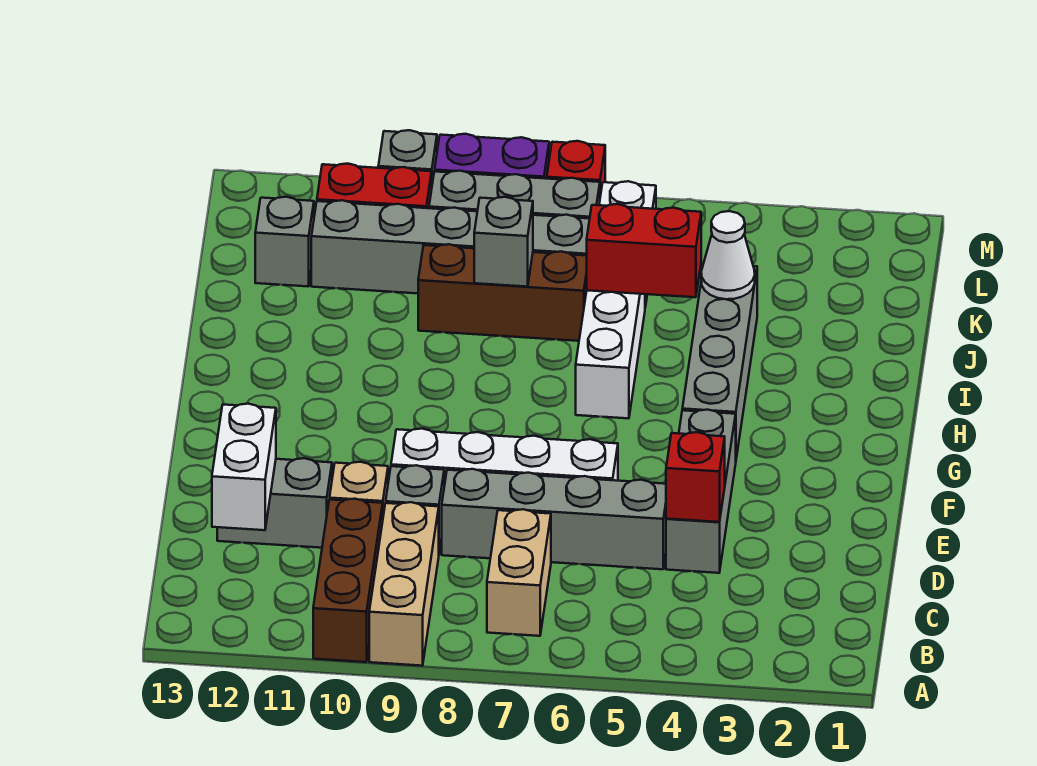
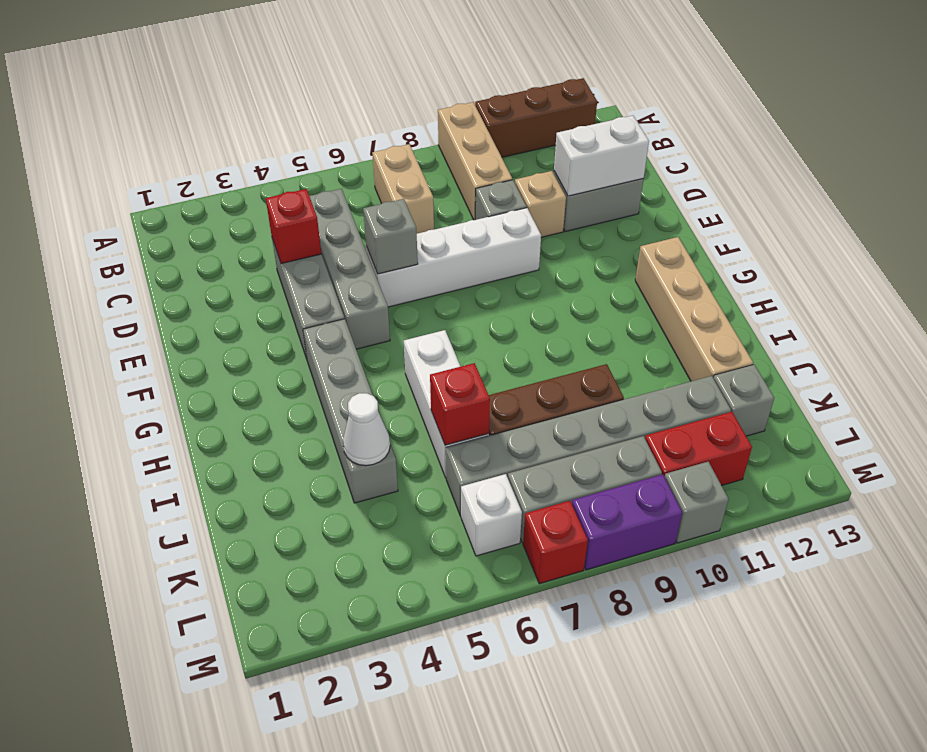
brown brick A10:C10 level 1 -> brown brick A10:A12 level 1
white brick C12:D12 level 2 -> white brick D11:D12 level 2
grey brick D5:D8 level 1 -> grey brick C5:F5 level 1
none -> tan brick G12:J12 level 1
red brick J5:J6 level 2 -> red brick J6 level 2
grey brick J8 level 2 -> grey brick E6 level 2

